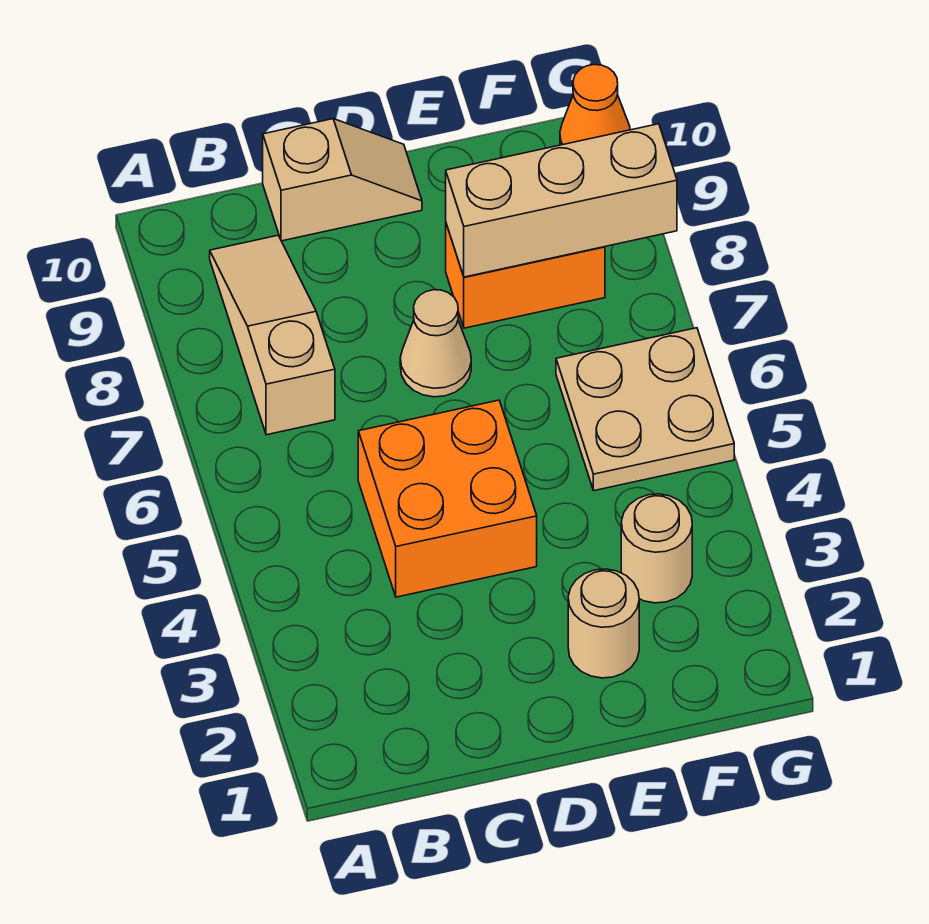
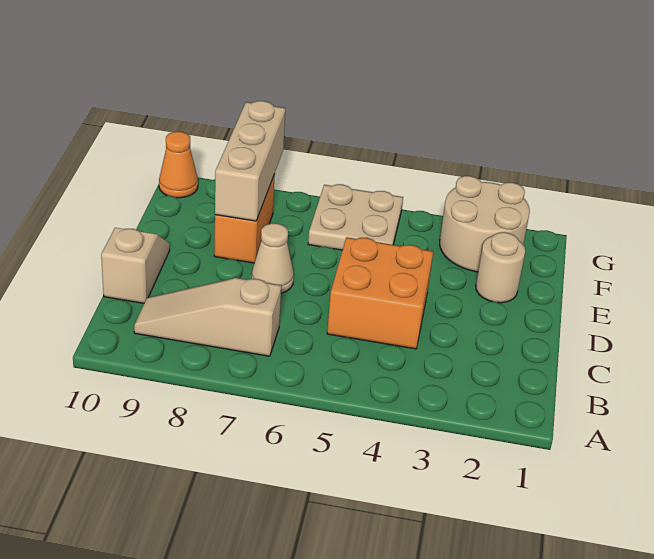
tan round brick F3 level 1 -> tan round brick F2:G3 level 1

